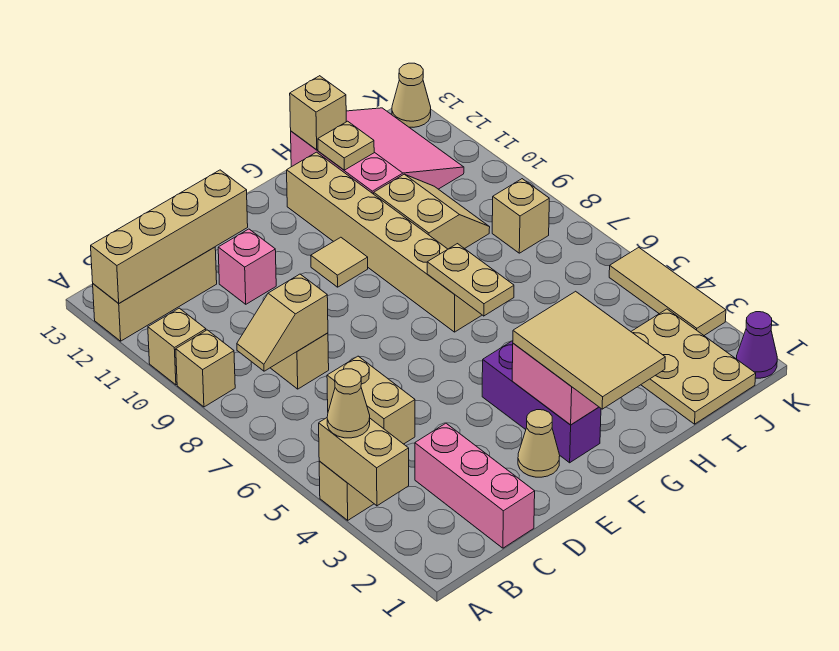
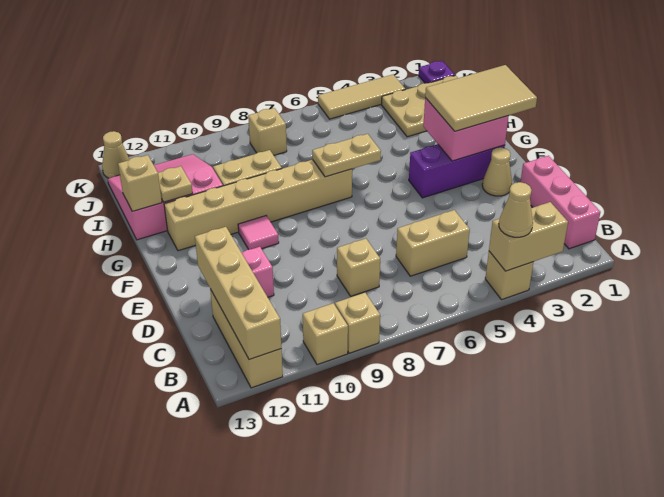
tan slope B8:C8 level 2 top C -> none
pink brick C1:C3 level 1 -> pink brick B1:D1 level 1
tan tile F10 level 1 -> pink tile F10 level 1
purple cone K1 level 1 -> purple plate K1 level 1

